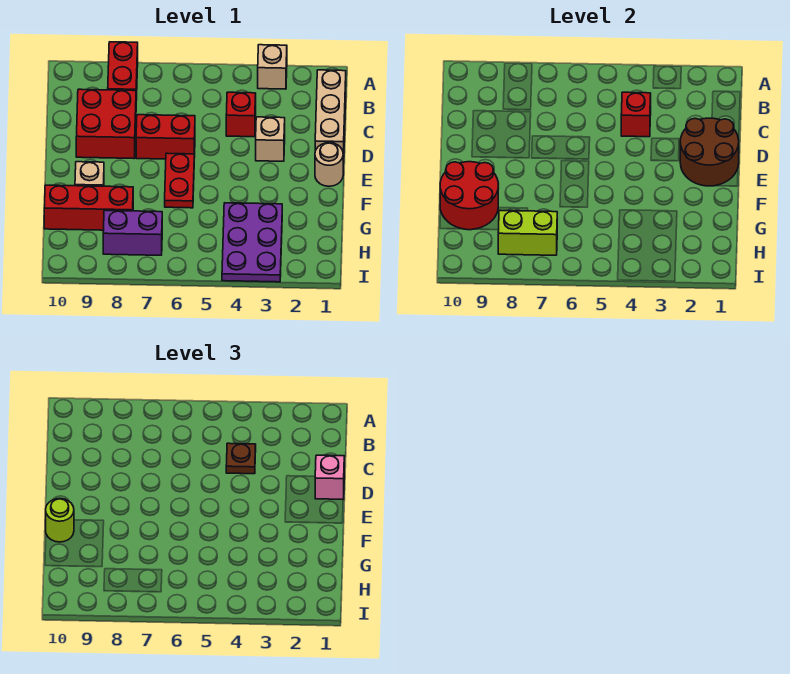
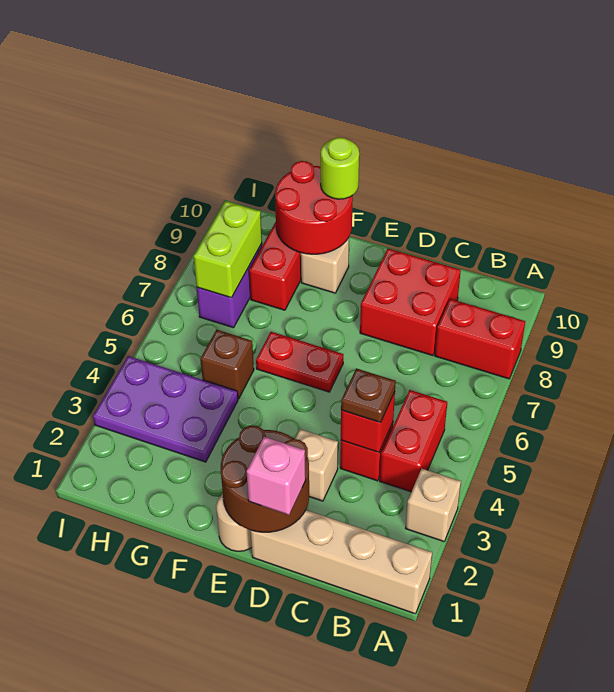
tan brick B1:D1 level 1 -> tan brick A1:D1 level 1
red brick D6:D7 level 1 -> red brick B4:B5 level 1
none -> brown brick G5 level 1

